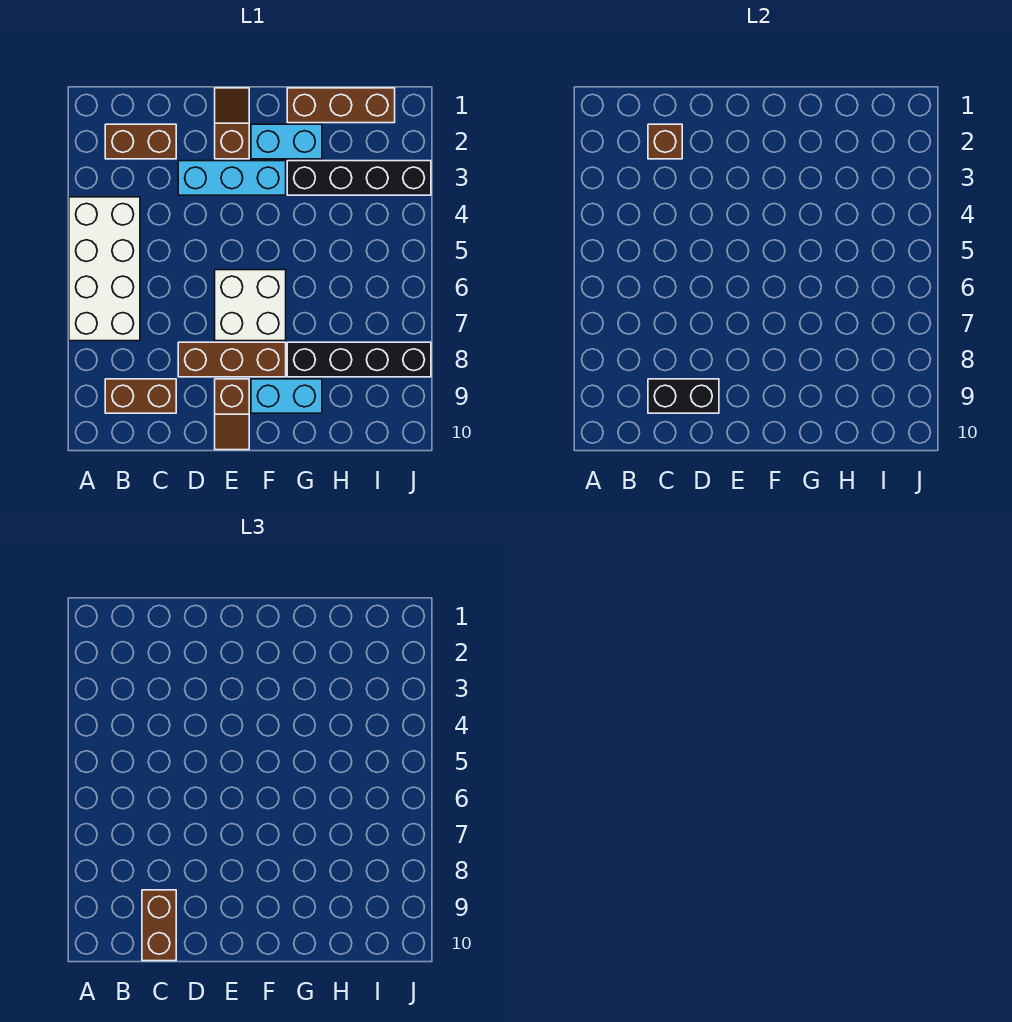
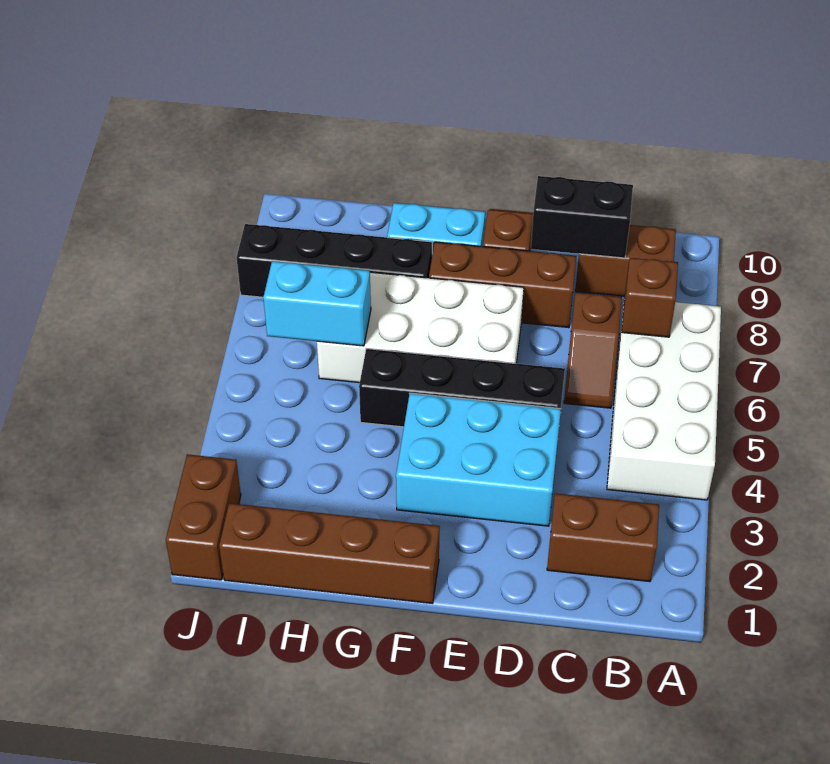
brown brick C2 level 2 -> brown brick B7 level 2
brown brick C9:C10 level 3 -> brown brick J1:J2 level 1
cyan brick D3:F3 level 1 -> cyan brick D3:F4 level 1
brown slope E1:E2 level 1 top 2 -> brown slope C6:C7 level 1 top 7
white brick E6:F7 level 1 -> white brick E6:H7 level 1
cyan brick F2:G2 level 1 -> cyan brick H6:I6 level 2
brown brick G1:I1 level 1 -> brown brick F1:I1 level 1
black brick G3:J3 level 1 -> black brick D5:G5 level 1

